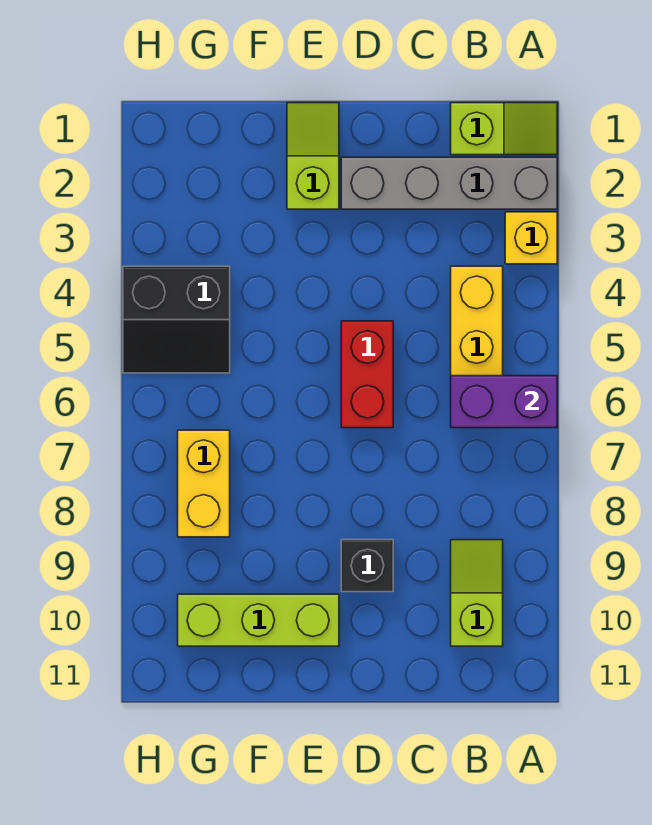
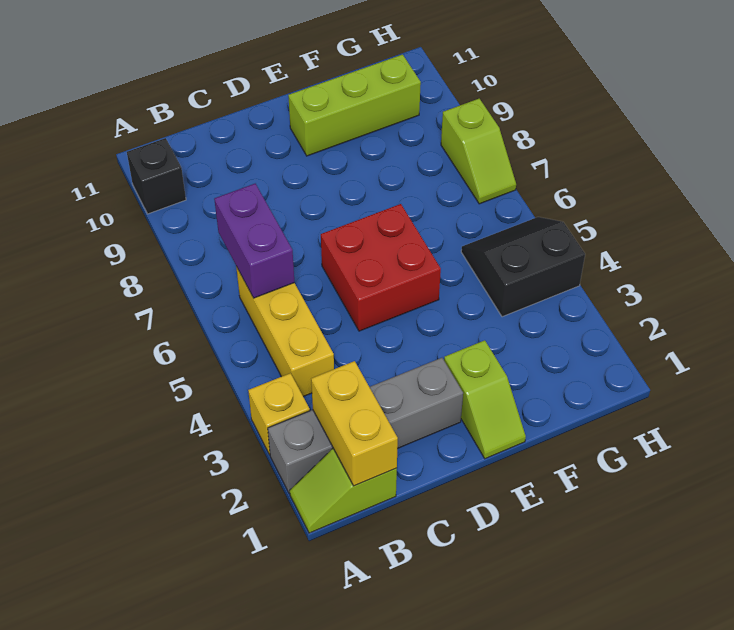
purple brick A6:B6 level 2 -> purple brick B6:B7 level 2
lime slope B9:B10 level 1 top 10 -> lime slope H7:H8 level 1 top 8
red brick D5:D6 level 1 -> red brick D5:E6 level 1
black brick D9 level 1 -> black brick A10 level 1
yellow brick G7:G8 level 1 -> yellow brick B1:B2 level 2

